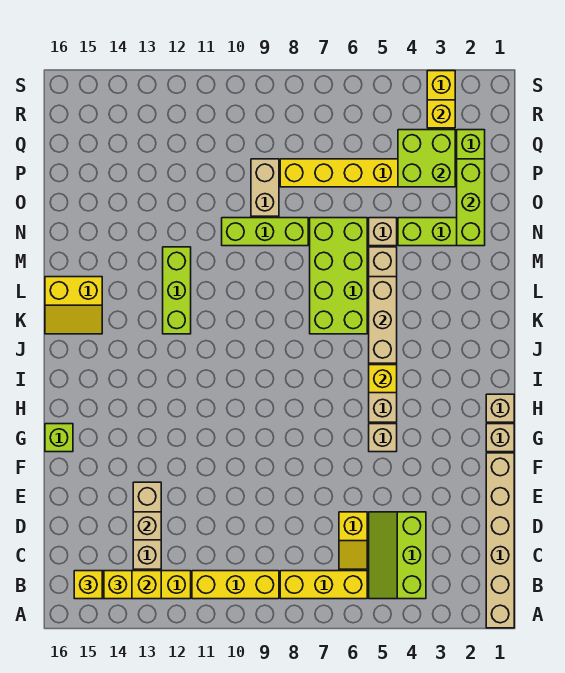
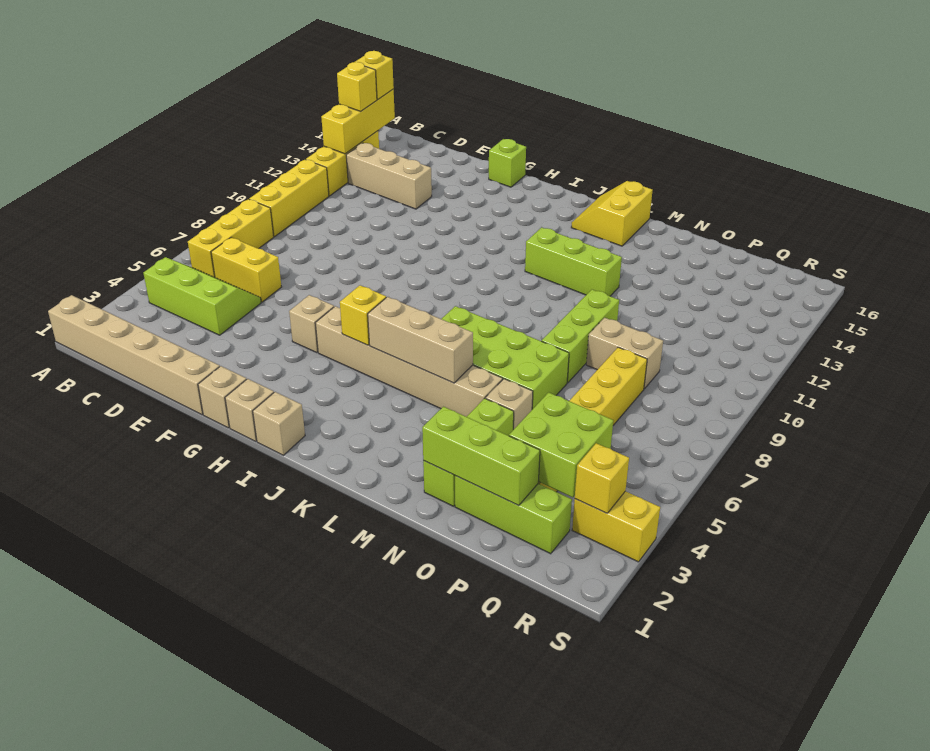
yellow slope C6:D6 level 1 top D -> yellow brick C6:D6 level 1
tan brick D13 level 2 -> tan brick I1 level 1

